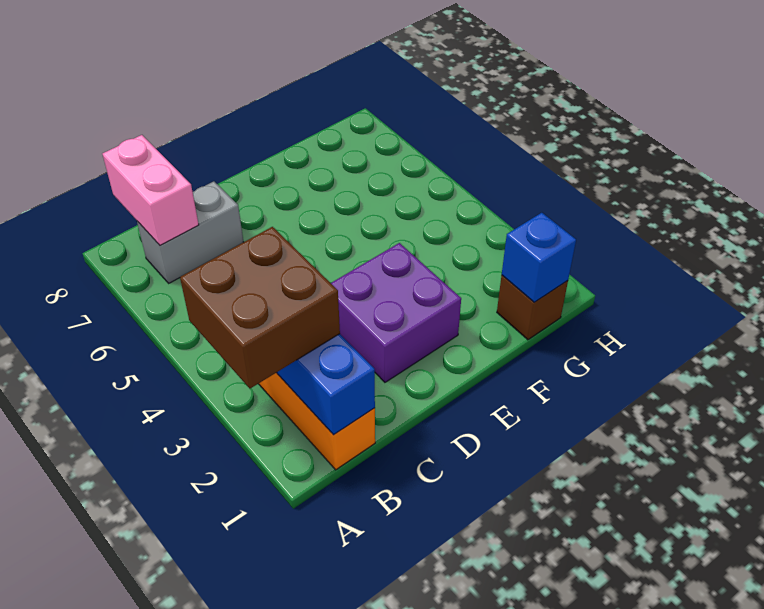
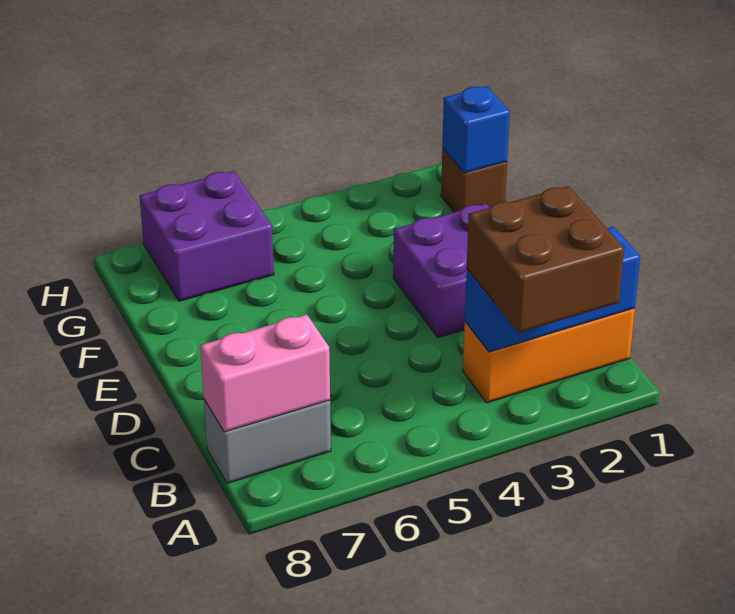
grey brick B7:C7 level 1 -> grey brick B7:B8 level 1
none -> purple brick G6:H7 level 1

